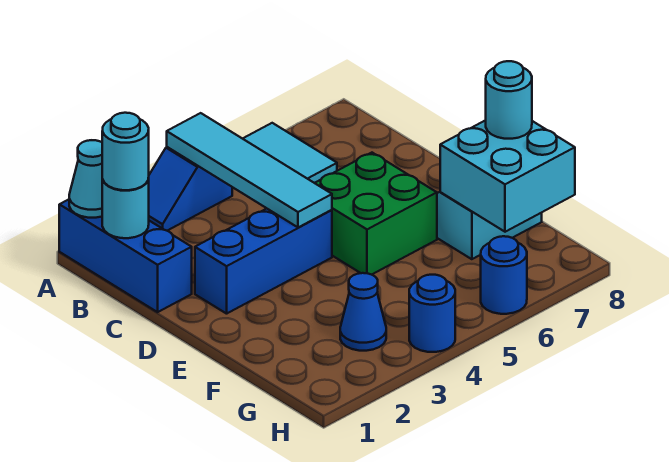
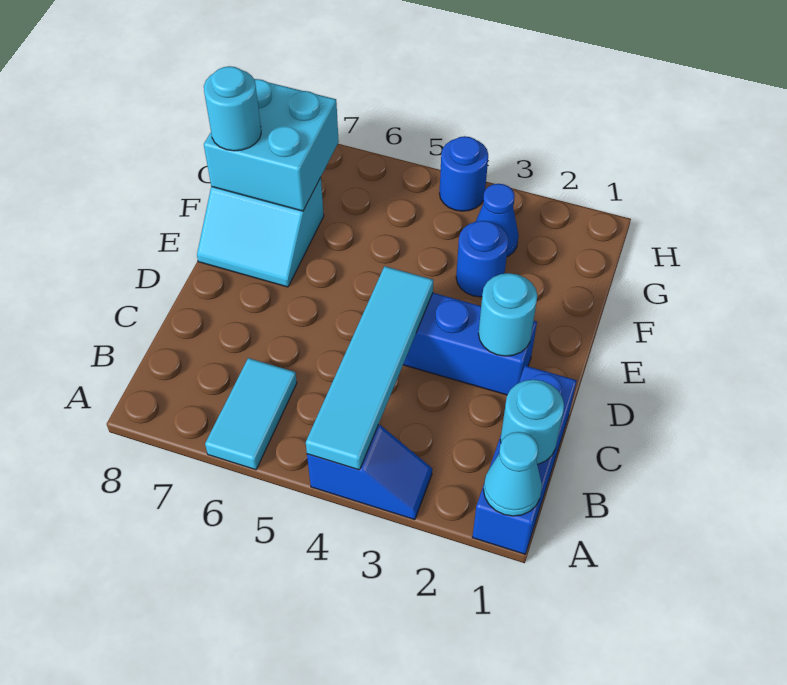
cyan round brick B1 level 3 -> cyan round brick D2 level 2
green brick D5:E6 level 1 -> none
blue round brick H6 level 1 -> blue round brick F3 level 1

